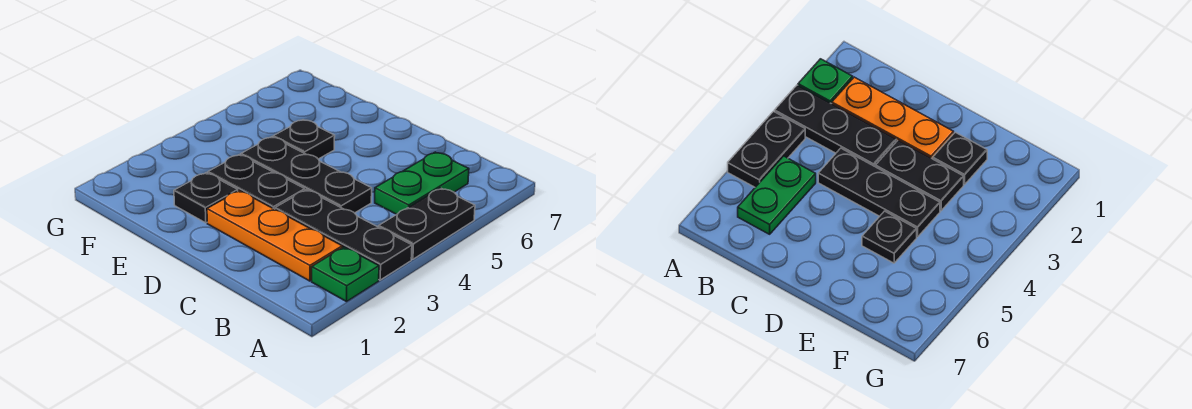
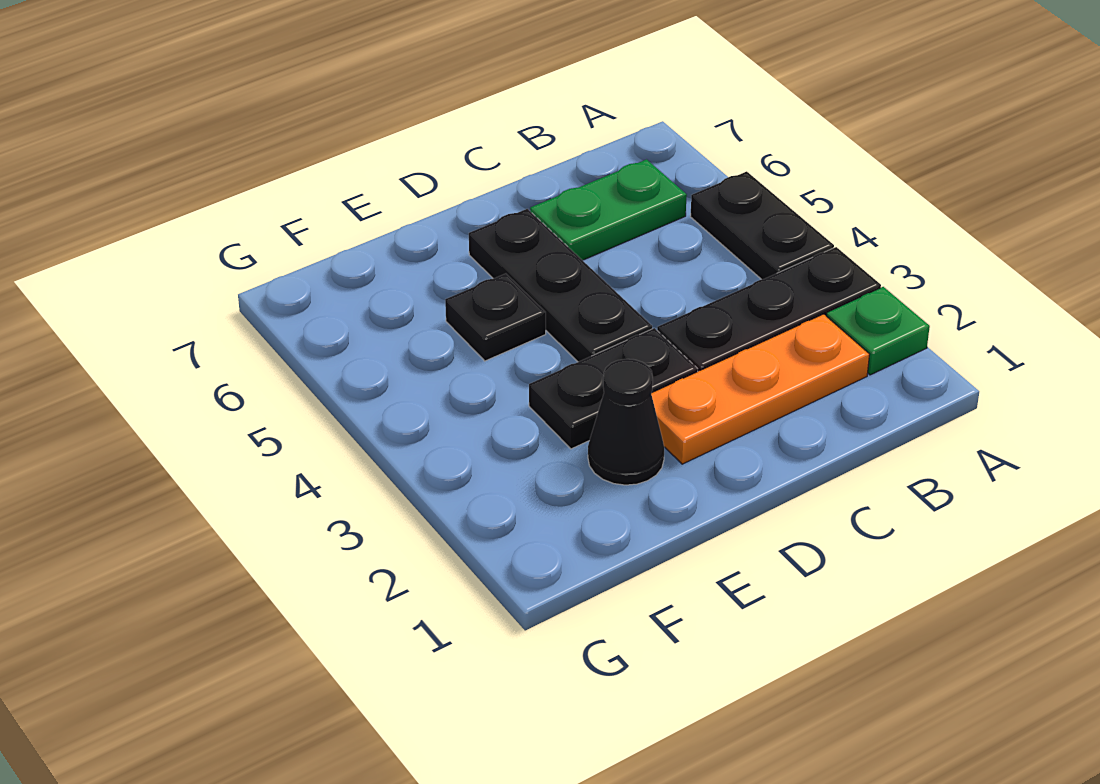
green plate B5:B6 level 1 -> green plate B6:C6 level 1
black plate C4:E4 level 1 -> black plate D4:D6 level 1
black plate E2 level 1 -> black cone E2 level 1

